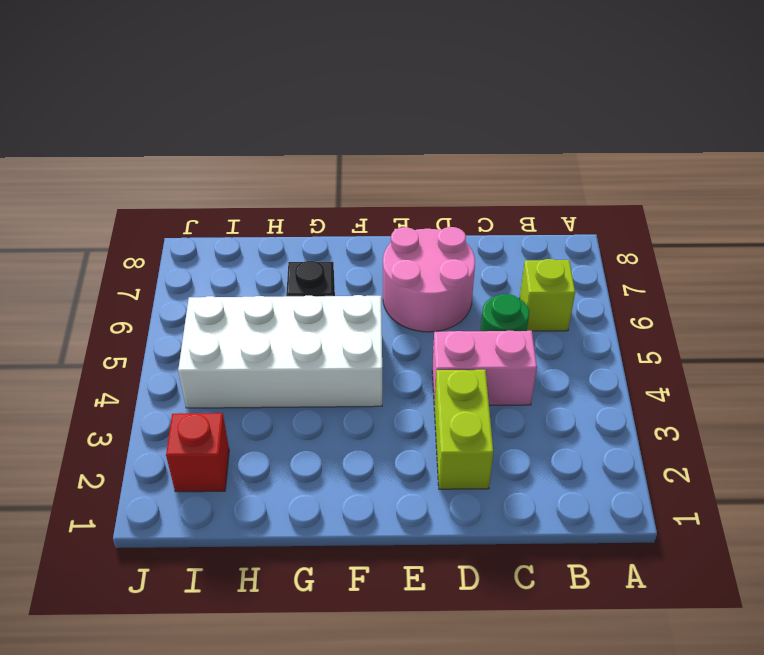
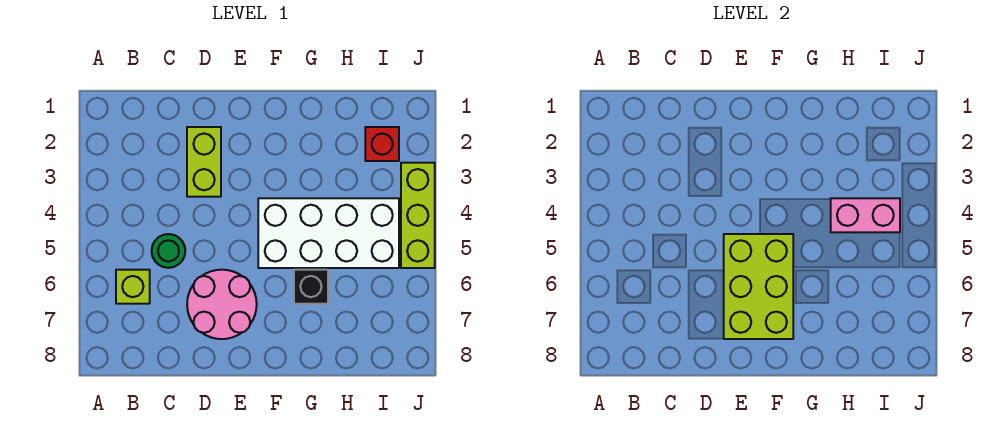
pink brick C4:D4 level 1 -> pink brick H4:I4 level 2
none -> lime brick E5:F7 level 2
none -> lime brick J3:J5 level 1

